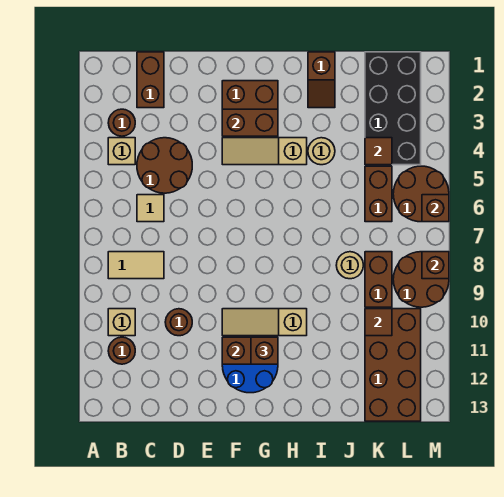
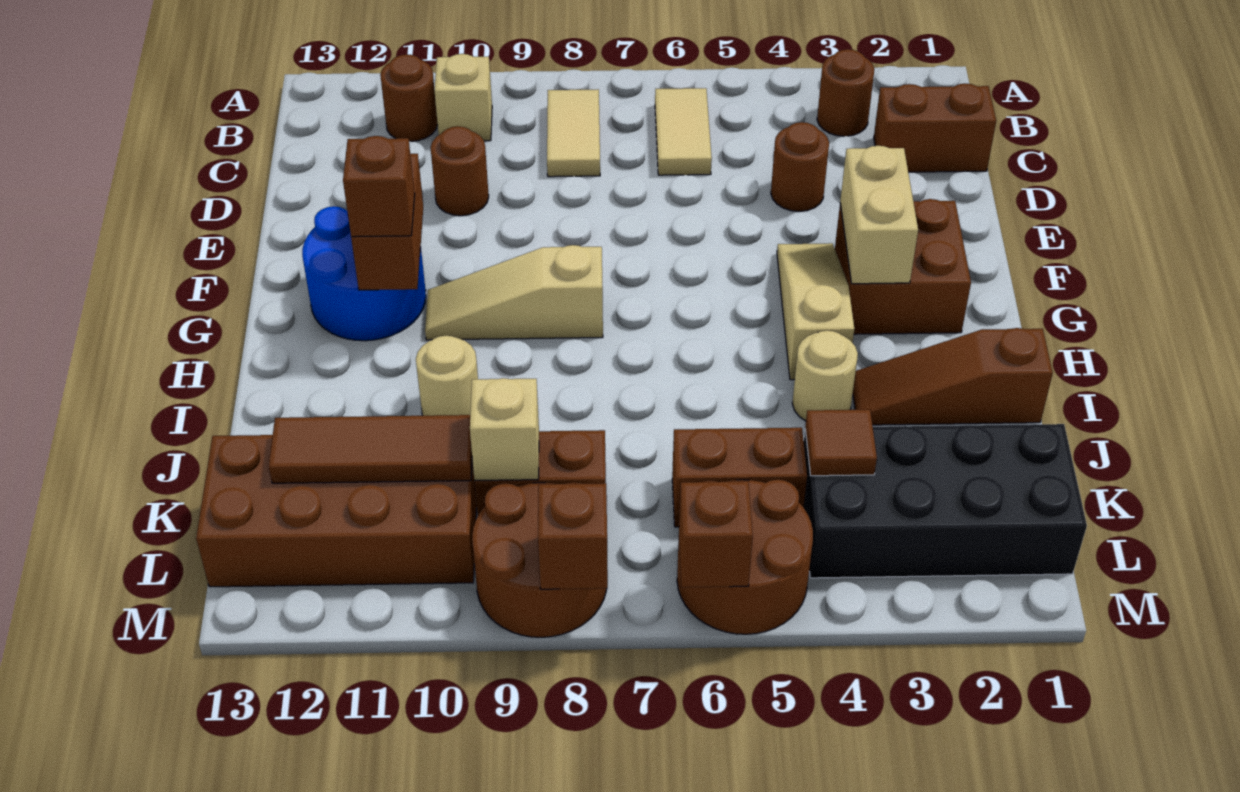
tan brick B4 level 1 -> tan brick K9 level 2
brown round brick C4:D5 level 1 -> brown round brick D4 level 1
tan tile C6 level 1 -> tan tile B6:C6 level 1
brown brick F3:G3 level 2 -> tan brick F3:G3 level 2
tan slope F10:H10 level 1 top H -> tan slope G8:G10 level 1 top 8
brown slope I1:I2 level 1 top 1 -> brown slope I1:I3 level 1 top 1
tan round brick J8 level 1 -> tan round brick I10 level 1
brown tile K10 level 2 -> brown tile K10:K12 level 2

